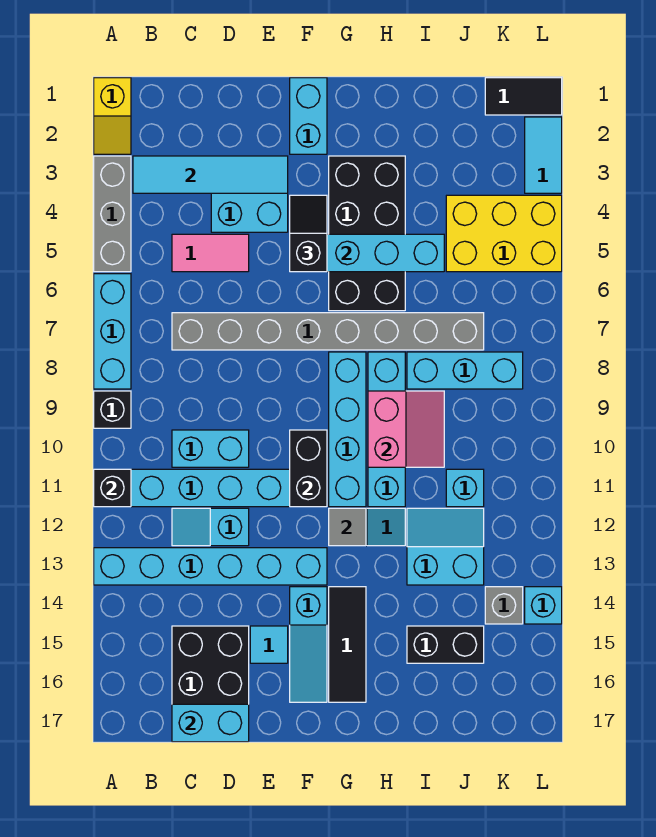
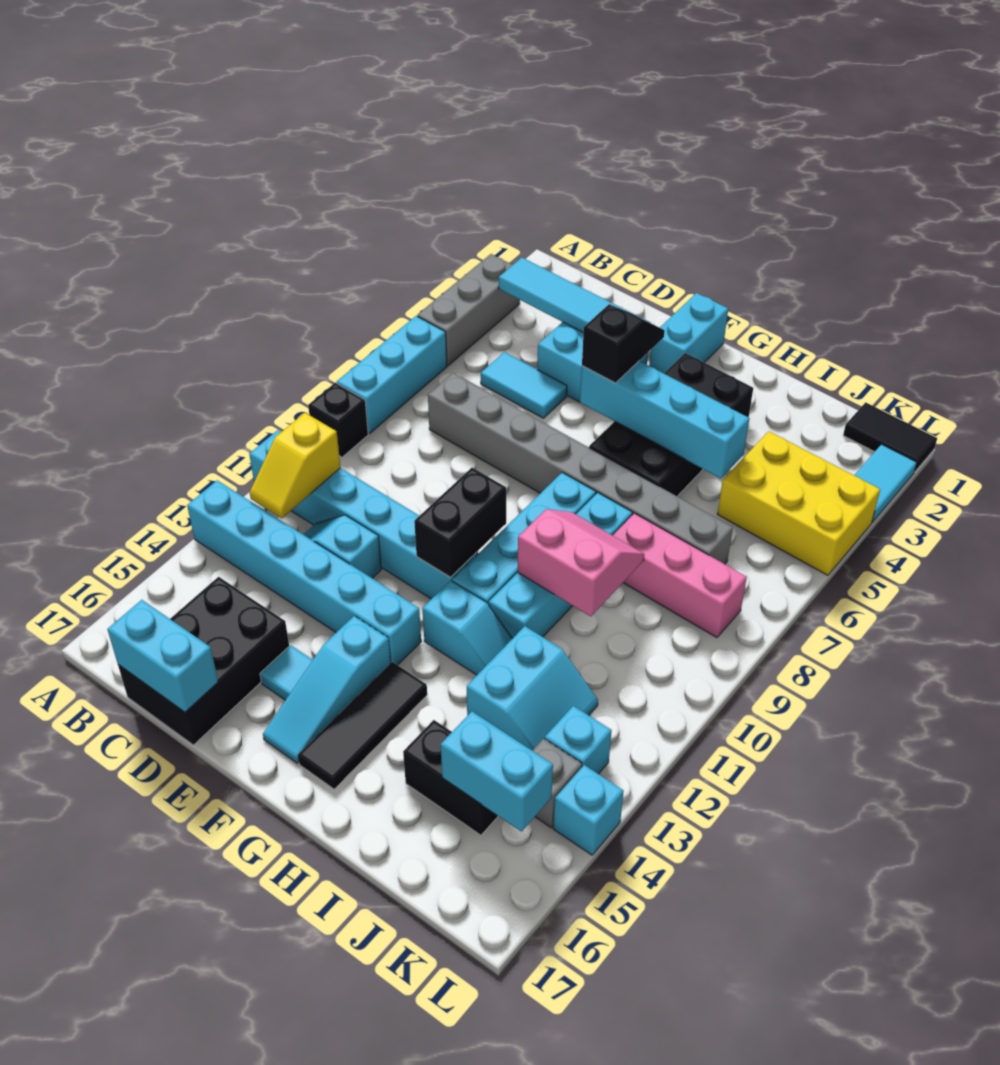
yellow slope A1:A2 level 1 top 1 -> yellow slope B11:B12 level 2 top 11
black brick A11 level 2 -> none
pink tile C5:D5 level 1 -> cyan tile C5:D5 level 1
cyan brick C10:D10 level 1 -> cyan brick J15:K15 level 2
grey tile G12 level 2 -> none
pink slope H9:I10 level 2 top H -> pink slope H9:I10 level 2 top 10
cyan brick I8:K8 level 1 -> pink brick I8:K8 level 1
cyan slope I12:J13 level 1 top 13 -> cyan slope I12:J13 level 1 top I
cyan brick J11 level 1 -> cyan brick K13 level 1

